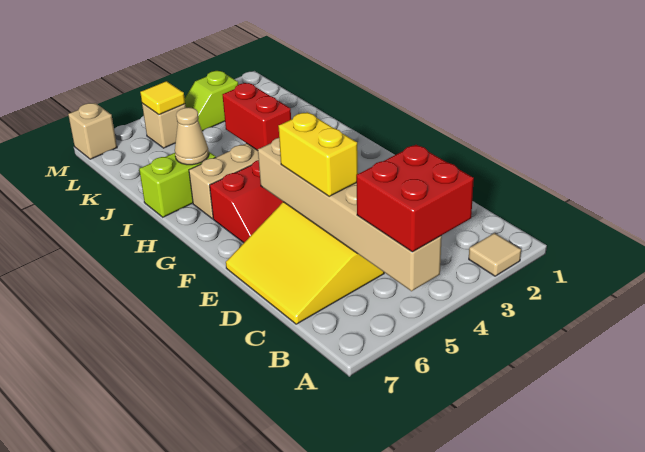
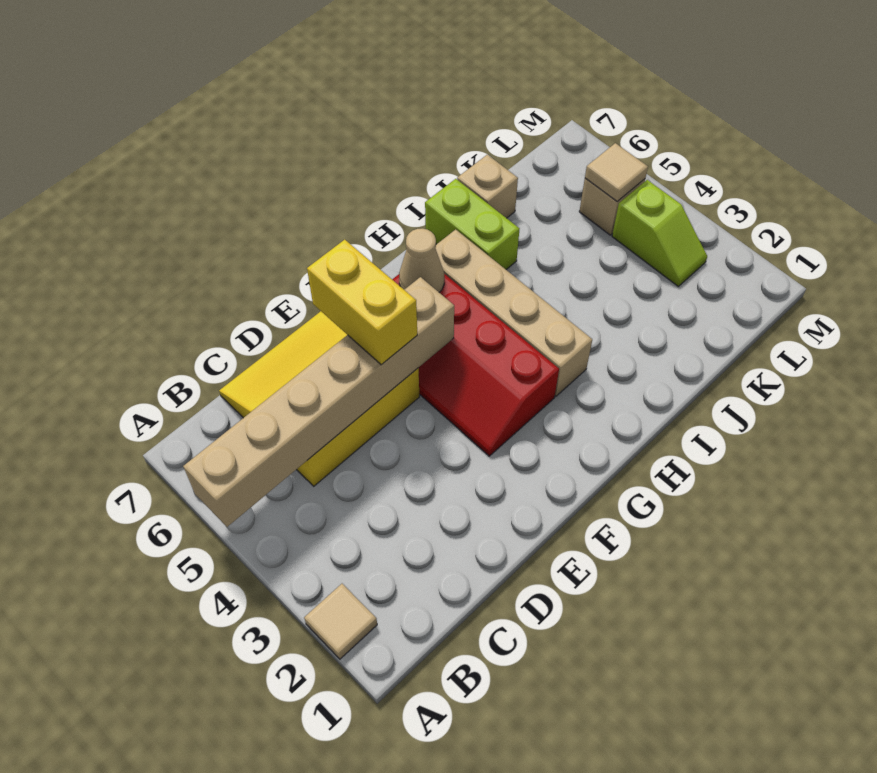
red brick A4:B5 level 3 -> none
yellow brick D5:E5 level 3 -> yellow brick E5:E6 level 3
red brick H4:I4 level 2 -> none
tan cone I6 level 2 -> tan cone G6 level 2
lime slope L3:L4 level 1 top 3 -> lime slope L3:L4 level 1 top 4
yellow tile L5 level 2 -> tan tile L5 level 2
tan brick M7 level 1 -> tan brick J7 level 1

